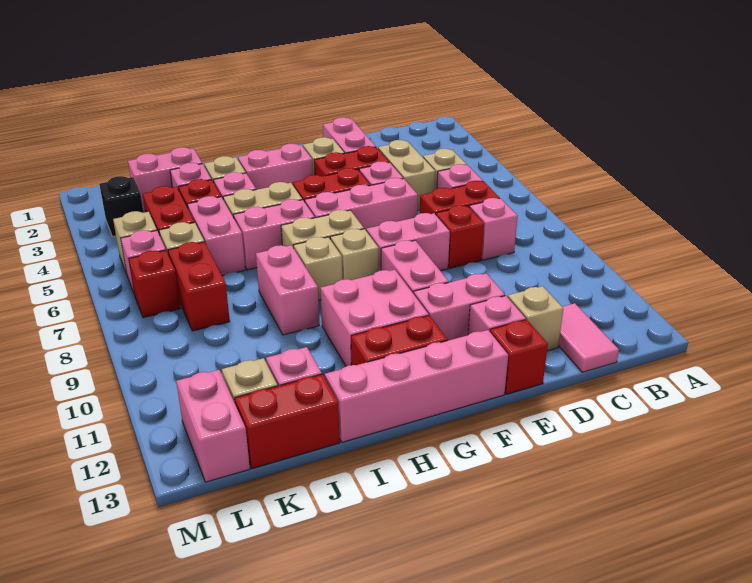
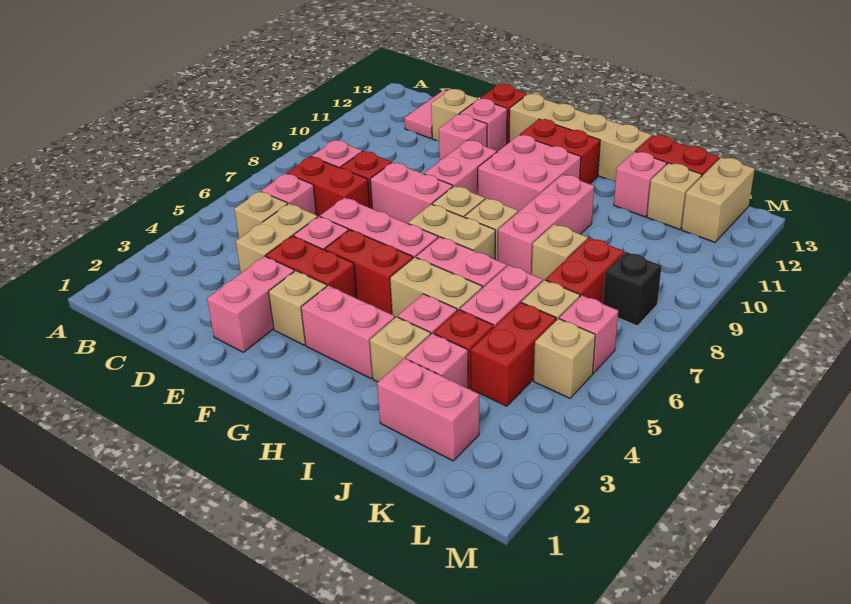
pink brick E11:F11 level 1 -> pink brick E11 level 1
pink brick F13:I13 level 1 -> tan brick F13:I13 level 1
pink brick I8:I9 level 1 -> pink brick I8:I10 level 1
none -> tan brick J8 level 1
black brick L3 level 1 -> black brick L8 level 1
red brick L7 level 1 -> none
pink brick L12:L13 level 1 -> tan brick L12:L13 level 1

